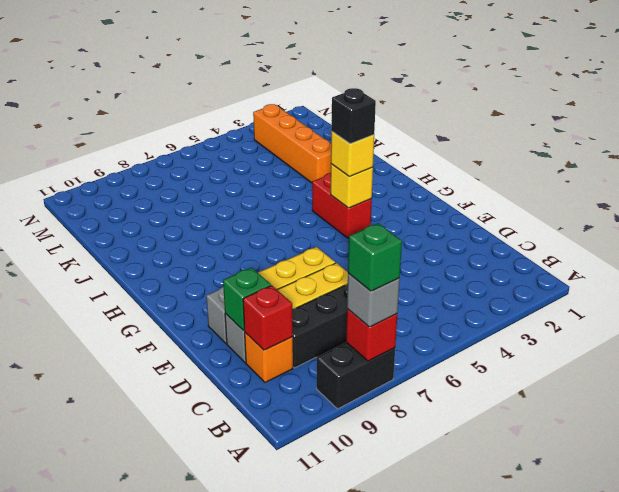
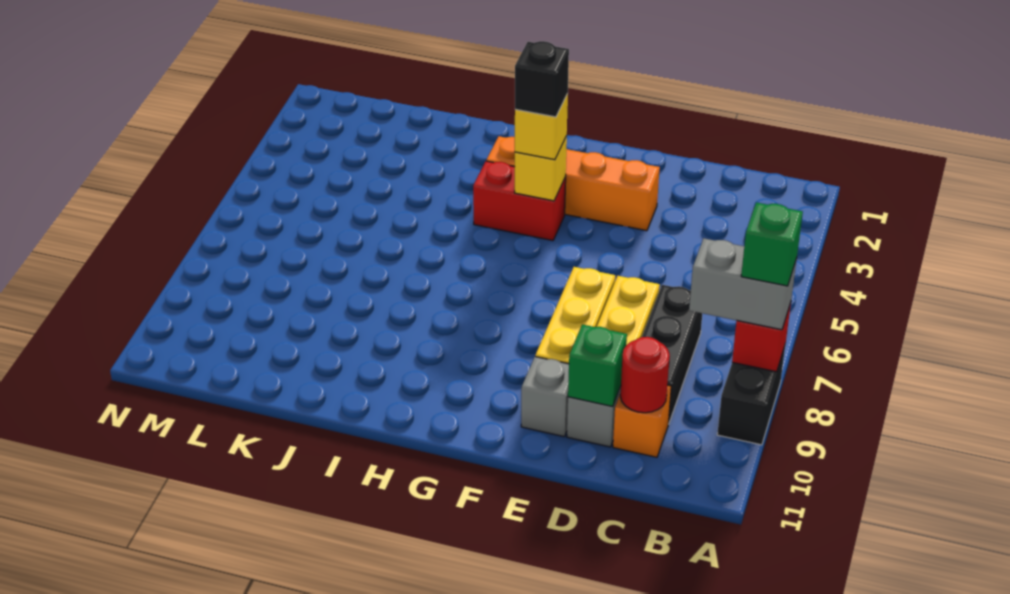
grey brick A8 level 3 -> grey brick A8:B8 level 3
red brick C10 level 2 -> red round brick C10 level 2
orange brick J3:M3 level 1 -> orange brick E3:H3 level 1

